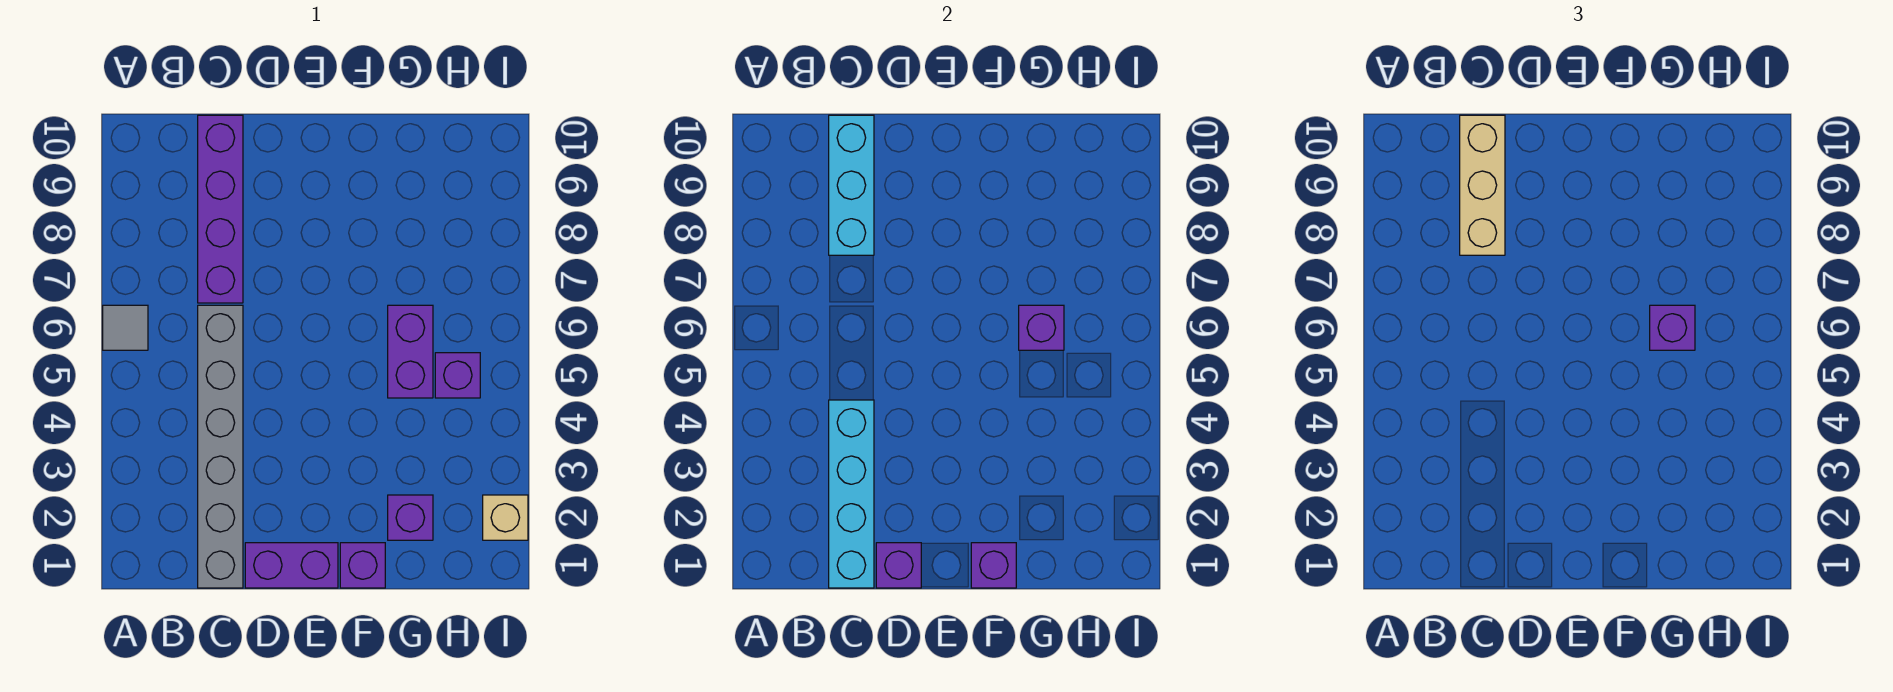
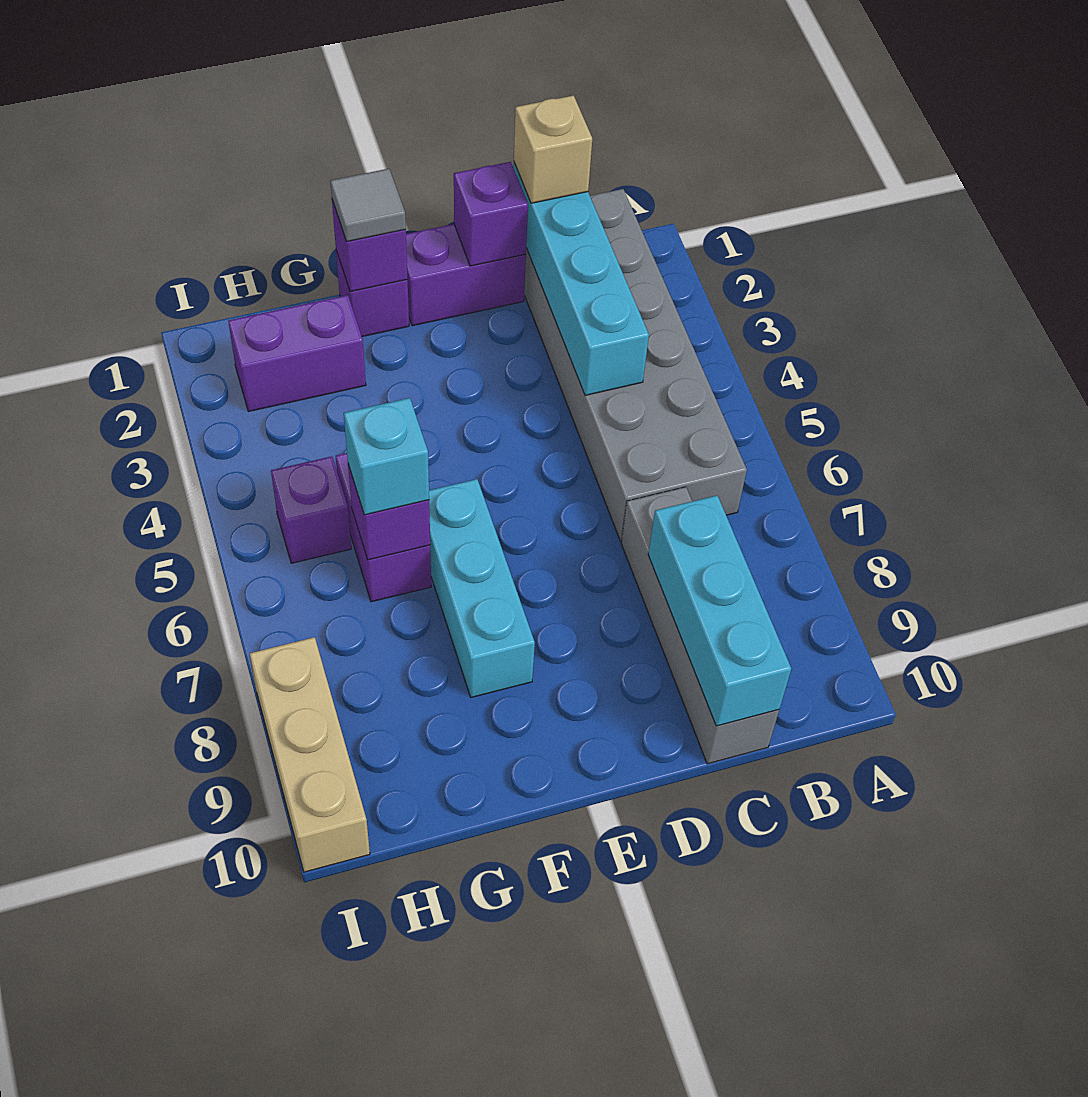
grey tile A6 level 1 -> grey tile F1 level 3
grey brick C1:C6 level 1 -> grey brick B1:C6 level 1
purple brick C7:C10 level 1 -> grey brick C7:C10 level 1
tan brick C8:C10 level 3 -> tan brick I8:I10 level 1
none -> cyan brick F6:F8 level 1
purple brick G2 level 1 -> purple brick G2:H2 level 1
purple brick G6 level 3 -> cyan brick G6 level 3
tan brick I2 level 1 -> tan brick C1 level 3

